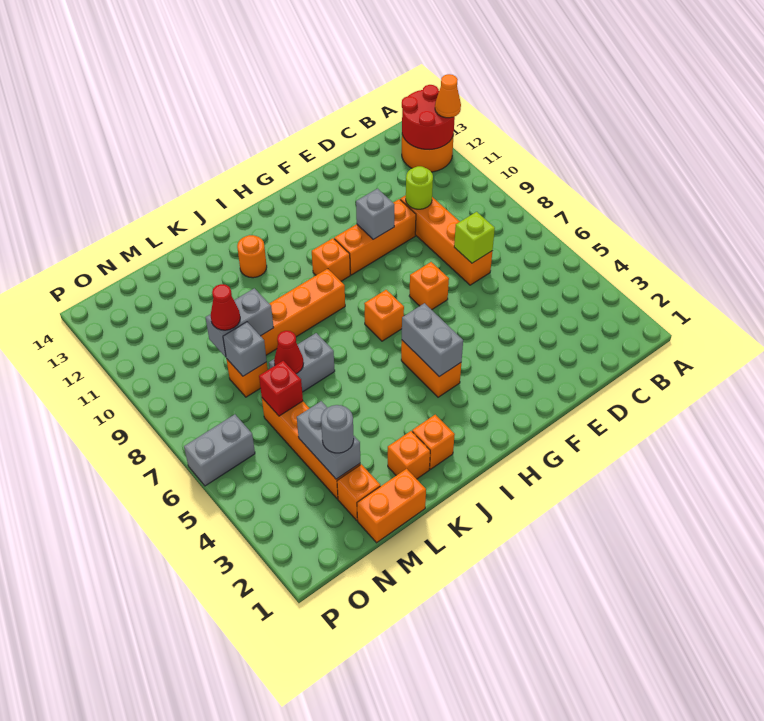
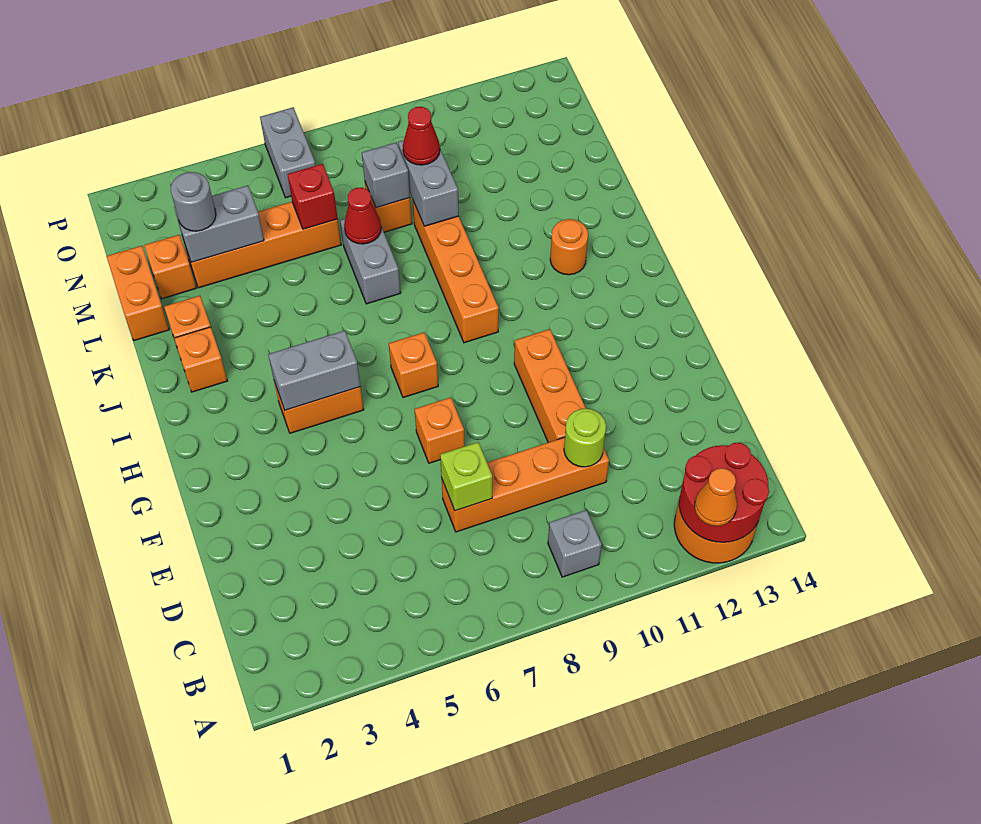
grey brick F10 level 2 -> grey brick B9 level 1
orange brick H10 level 1 -> none

